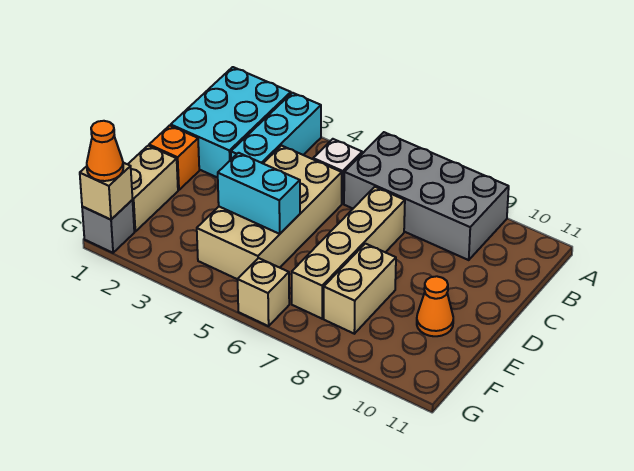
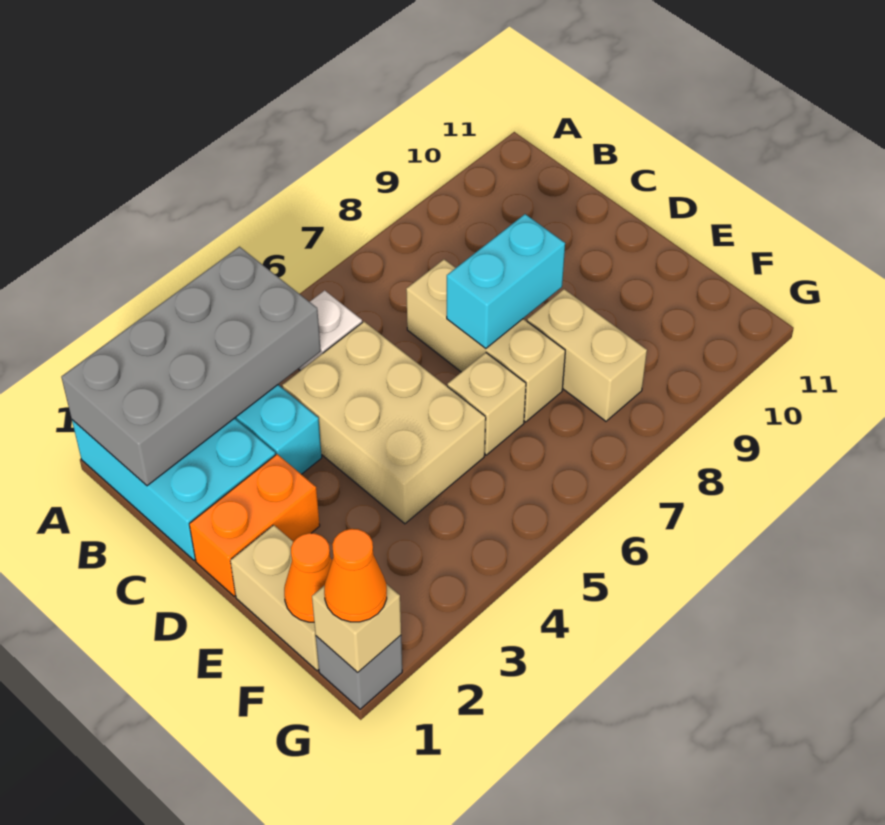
grey brick A6:B9 level 1 -> grey brick A1:B4 level 2
tan brick C4:F5 level 1 -> tan brick C4:E5 level 1
tan brick C7:F7 level 1 -> tan brick C7:E7 level 1
orange brick D1 level 1 -> orange brick D1:D2 level 1
cyan brick E4:E5 level 2 -> cyan brick D7:D8 level 2
orange cone E10 level 1 -> orange cone F1 level 2
tan brick G6 level 1 -> tan brick E6 level 1

